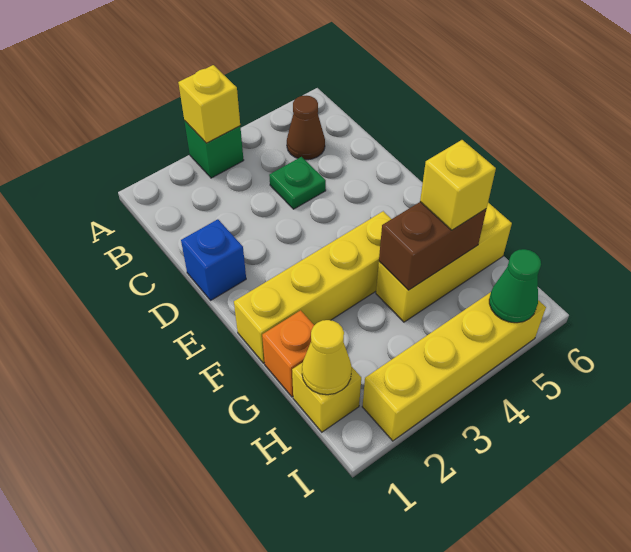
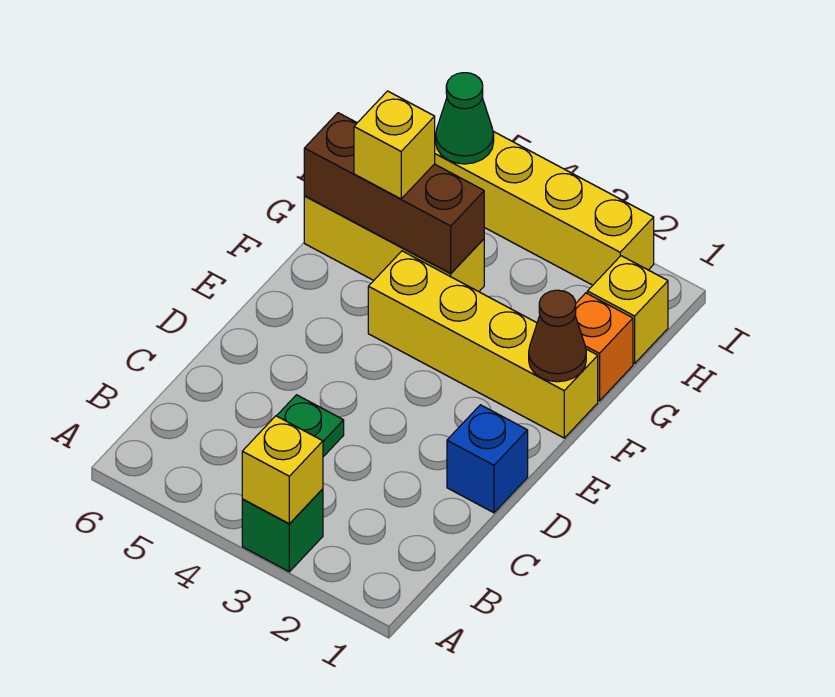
brown cone B5 level 1 -> brown cone F1 level 2
brown brick G4:G5 level 2 -> brown brick G4:G6 level 2
yellow cone H1 level 2 -> none

